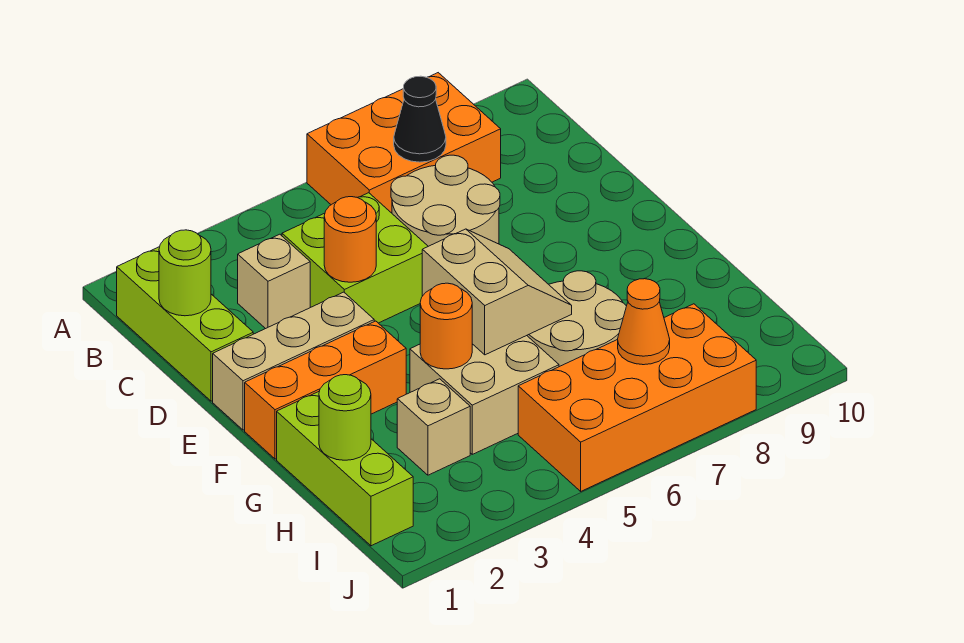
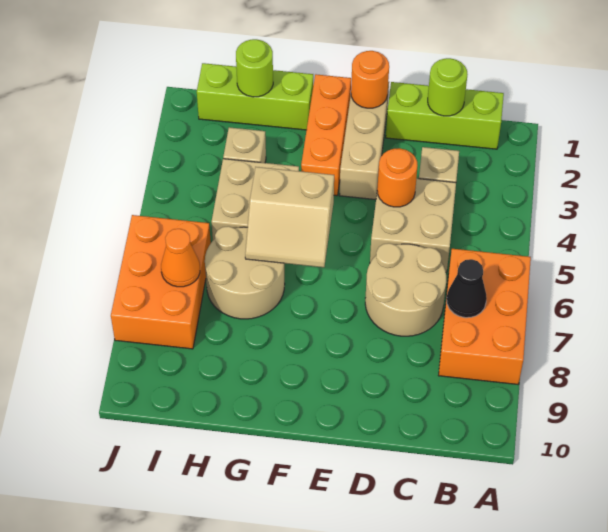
lime brick C4:D5 level 1 -> tan brick C4:D5 level 1
orange round brick G4 level 2 -> orange round brick E1 level 2
orange brick I5:J8 level 1 -> orange brick I6:J8 level 1

